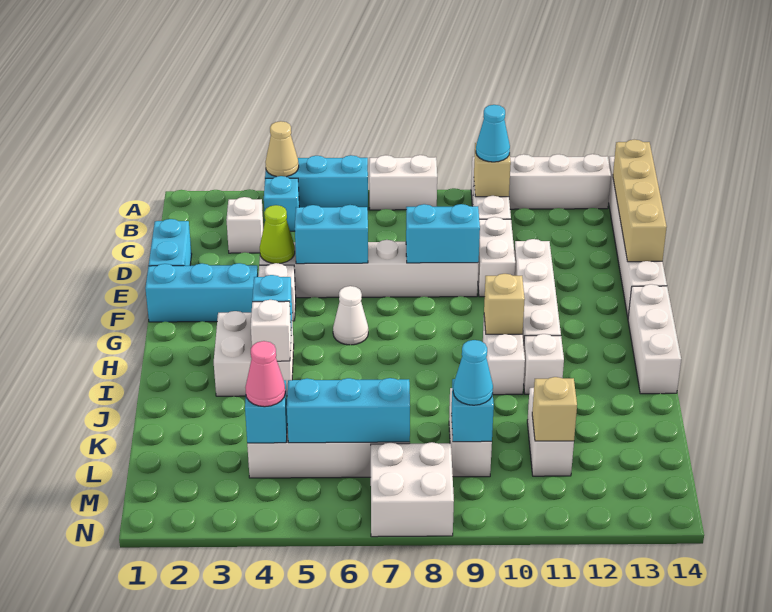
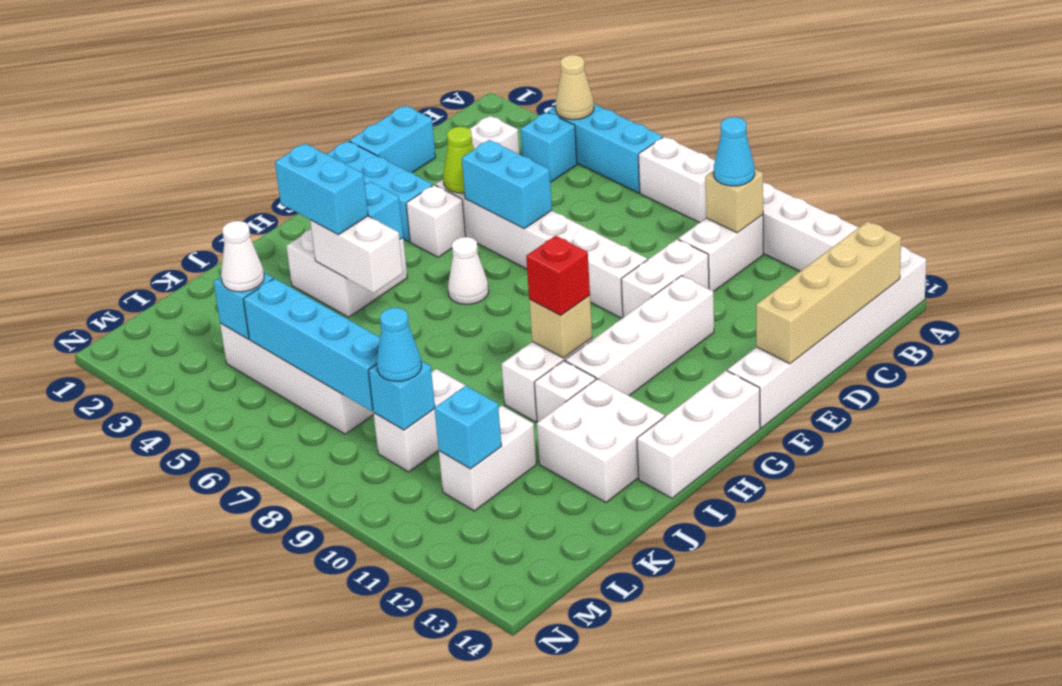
cyan brick E8:E9 level 2 -> cyan brick I3:I4 level 3
none -> red brick H10 level 3
white brick I4 level 2 -> white brick I4:I5 level 2
pink cone L4 level 3 -> white cone L4 level 3
cyan brick L5:L7 level 2 -> cyan brick L5:L8 level 2
tan brick L11 level 2 -> cyan brick L11 level 2
white brick M7:N8 level 1 -> white brick I12:J13 level 1

